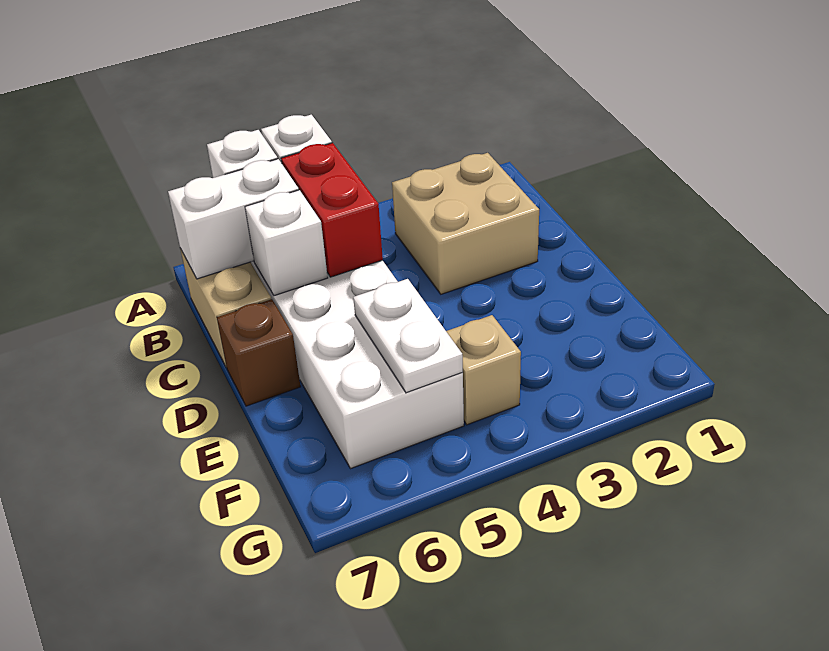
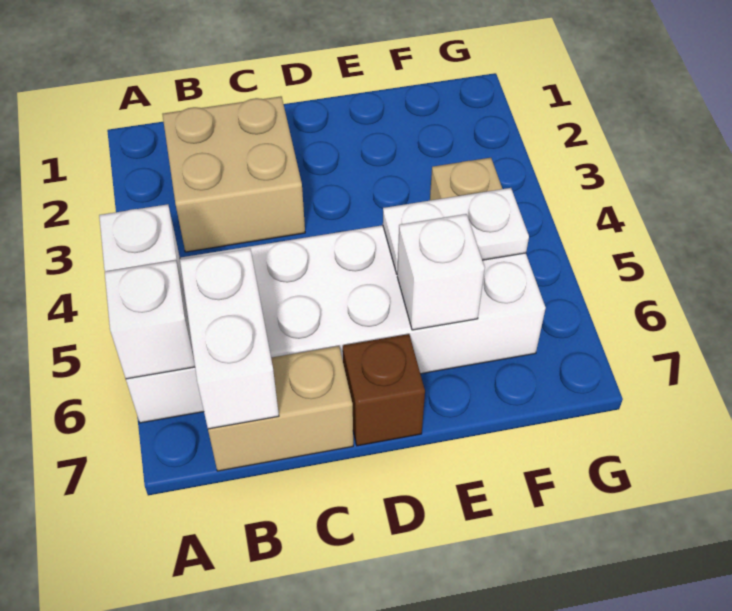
red brick B5:C5 level 2 -> none
white brick C6 level 2 -> white brick E6 level 2

